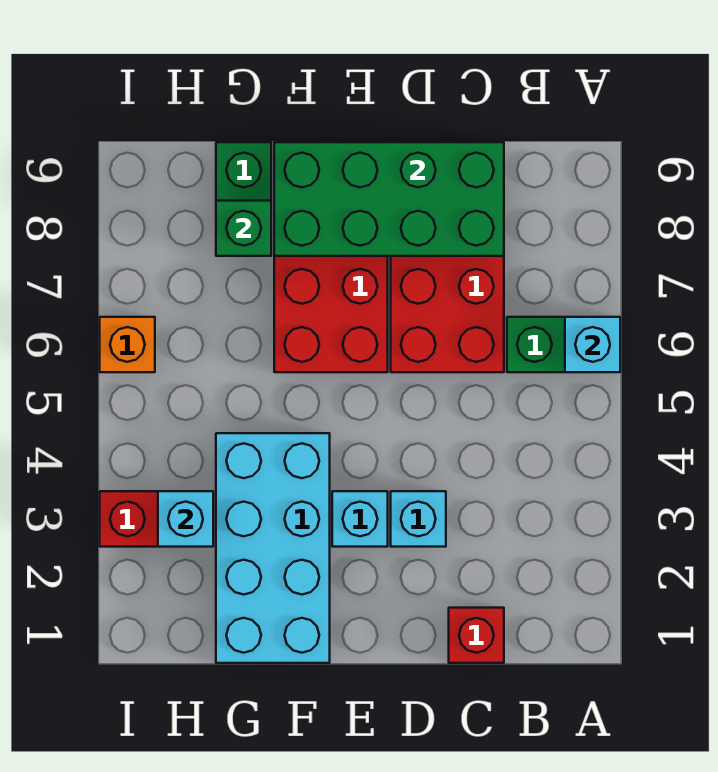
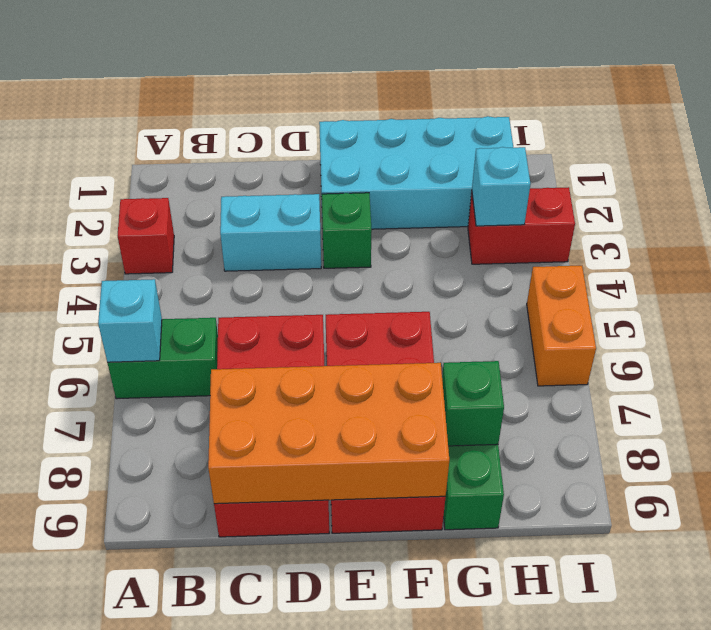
red brick C1 level 1 -> red brick A3 level 1
green brick C8:F9 level 2 -> orange brick C8:F9 level 2
cyan brick D3 level 1 -> cyan brick C3:D3 level 1
cyan brick E3 level 1 -> green brick E3 level 1
cyan brick F1:G4 level 1 -> cyan brick E1:H2 level 1
orange brick I6 level 1 -> orange brick I5:I6 level 1

